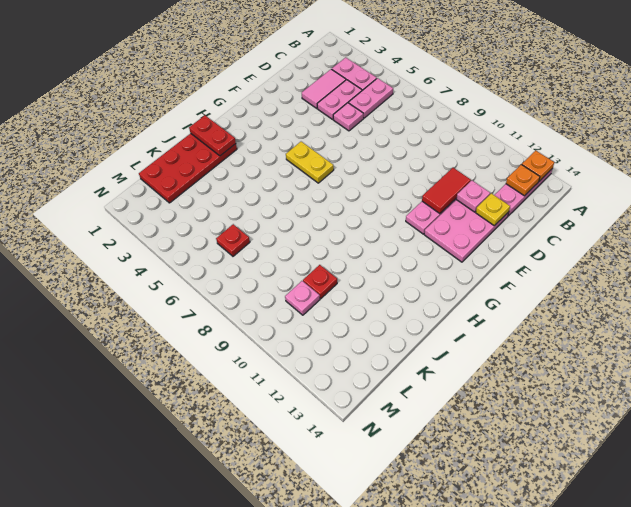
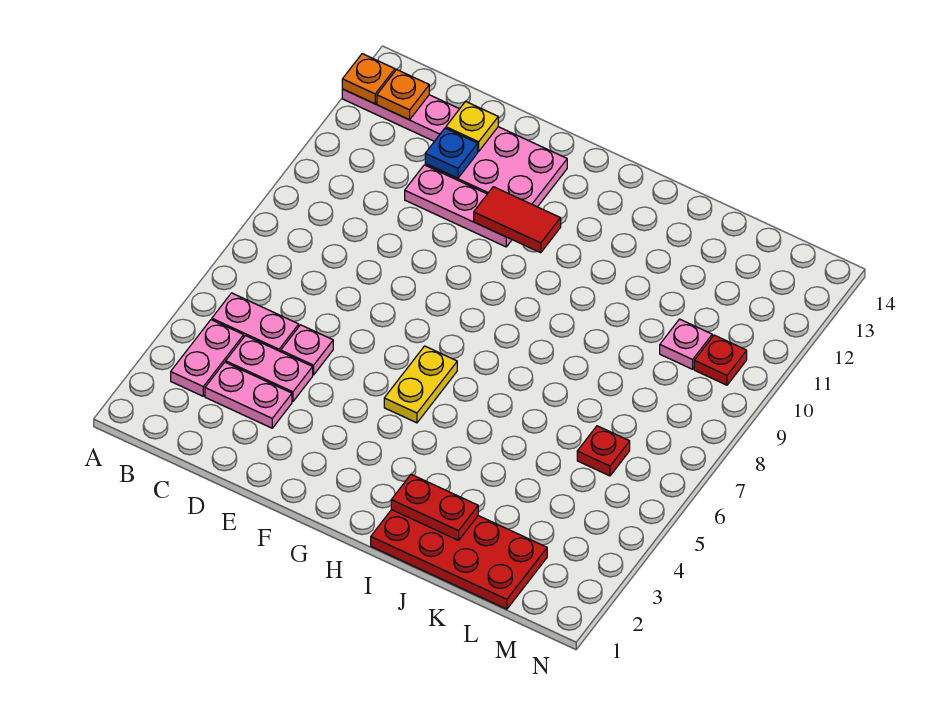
pink tile C3:D3 level 1 -> pink plate C3:D3 level 1
red tile D11:E11 level 2 -> red tile F11:G11 level 2
pink plate D12 level 2 -> blue plate D12 level 2
red plate I1:I2 level 2 -> red plate I2:J2 level 2
red plate K10 level 1 -> red plate M10 level 1

